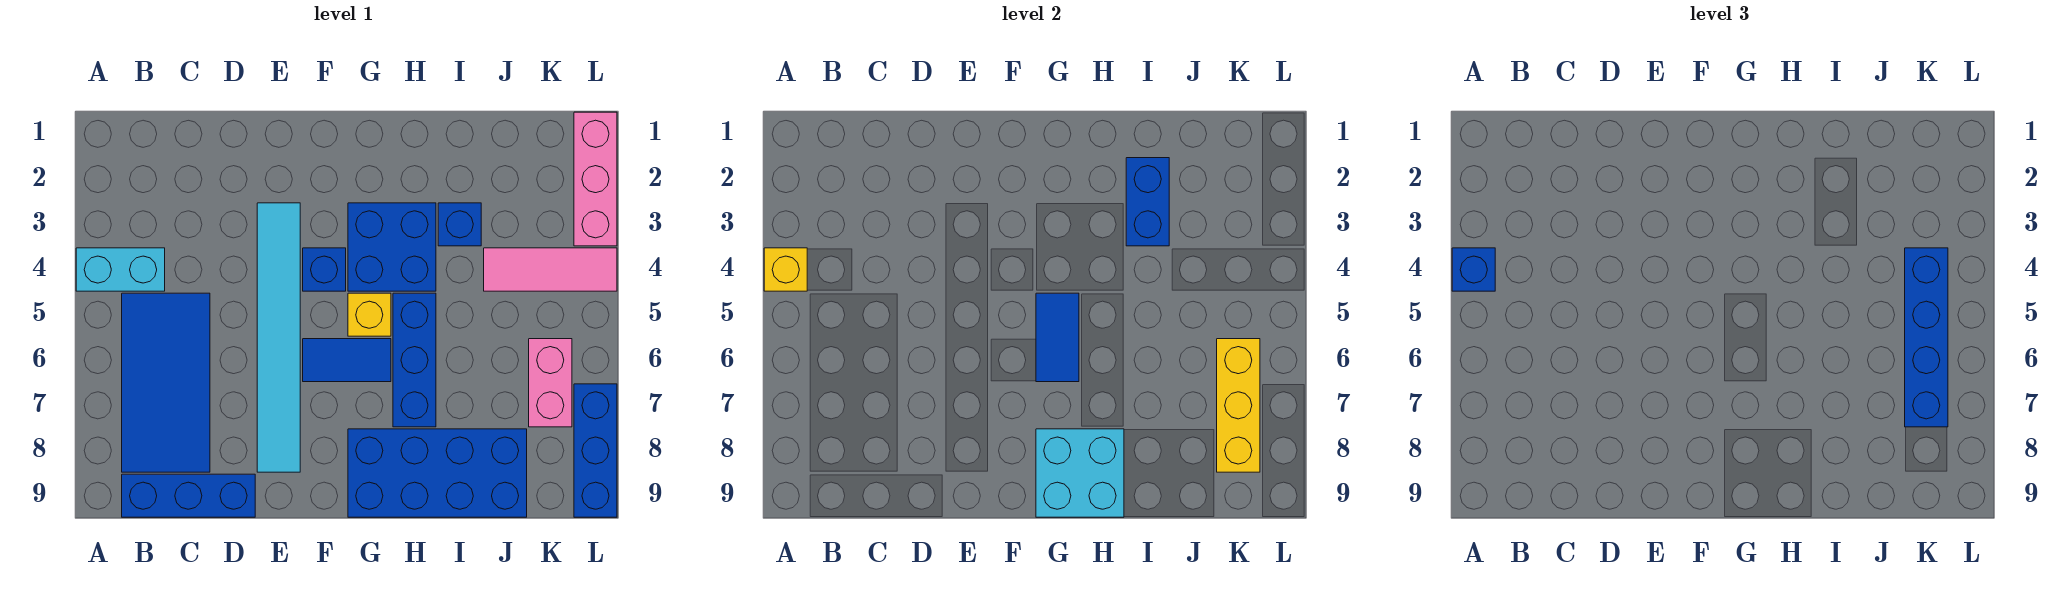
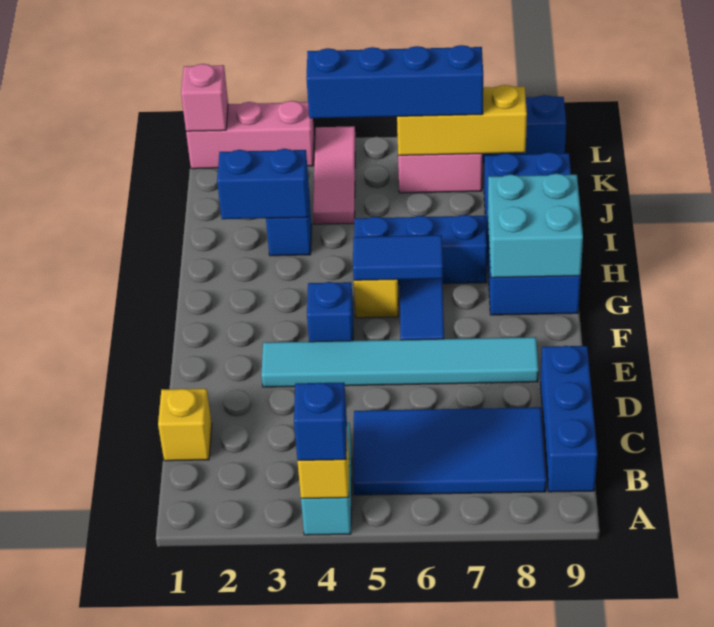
none -> yellow brick C1 level 1
blue brick G3:H4 level 1 -> none
none -> pink brick L1 level 2

